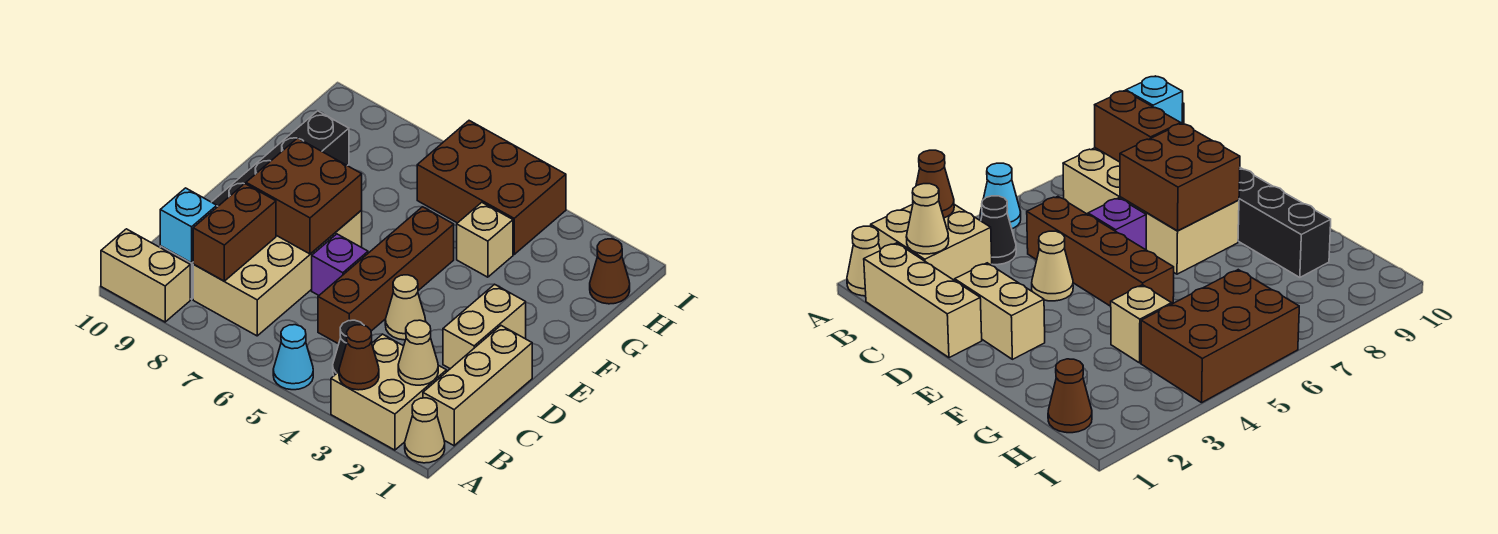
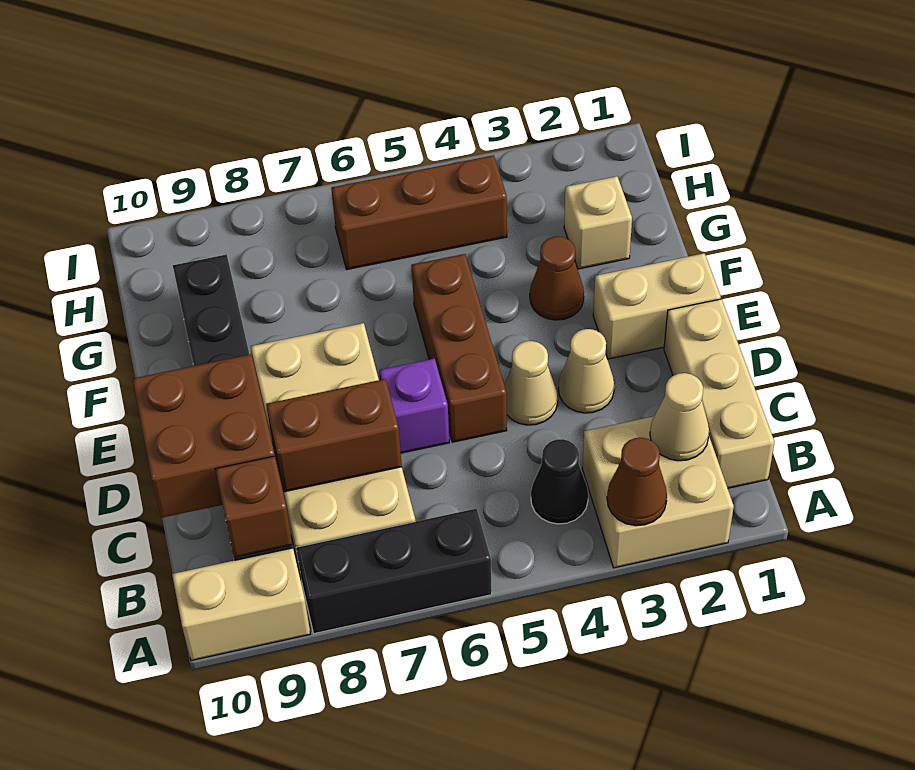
tan cone A1 level 1 -> tan cone D3 level 1
cyan cone A5 level 1 -> none
none -> black brick A6:A8 level 1
brown brick B8:C8 level 2 -> brown brick C7:C8 level 2
cyan brick B9 level 2 -> brown brick B9 level 2
brown brick C5:F5 level 1 -> brown brick D5:F5 level 1
tan brick D2:E2 level 1 -> tan brick E1:E2 level 1
brown brick D7:E8 level 2 -> brown brick C9:D10 level 2
tan brick G4 level 1 -> tan brick G2 level 1
brown cone H1 level 1 -> brown cone F3 level 1
brown brick H4:I6 level 1 -> brown brick H4:H6 level 1

